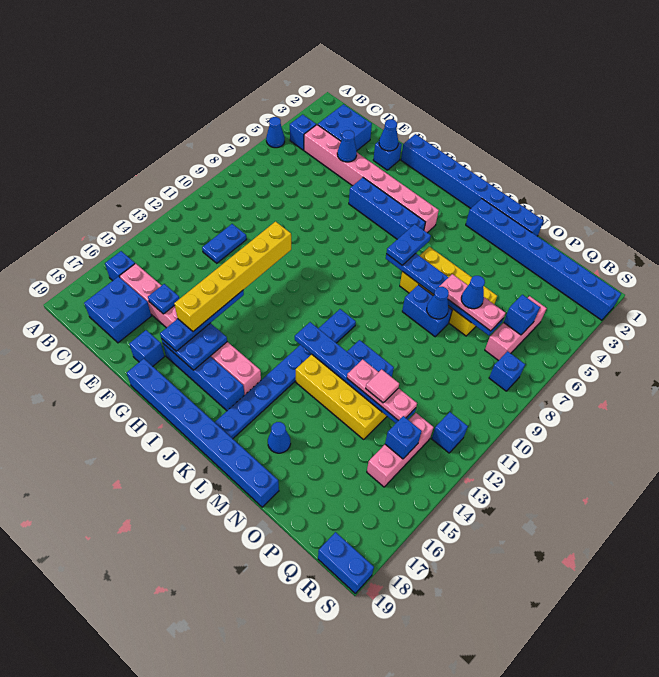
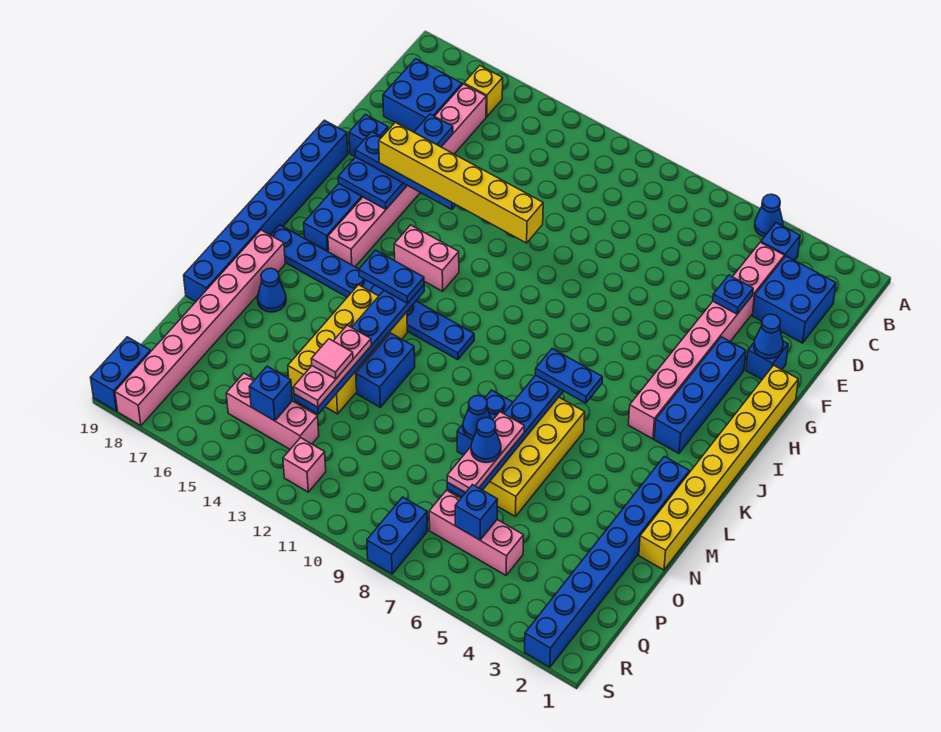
blue brick B16 level 1 -> yellow brick B16 level 1
blue plate D11:D12 level 1 -> blue plate K13:K14 level 3
blue cone E4 level 2 -> blue plate E4 level 2
blue brick G1:N1 level 1 -> yellow brick G1:N1 level 1
blue brick G5:J5 level 1 -> blue brick G3:J3 level 1
none -> pink brick I13:I14 level 1
none -> pink brick L18:S18 level 1
blue brick R8 level 1 -> blue brick R8:S8 level 1
blue brick R12 level 1 -> pink brick R12 level 1

